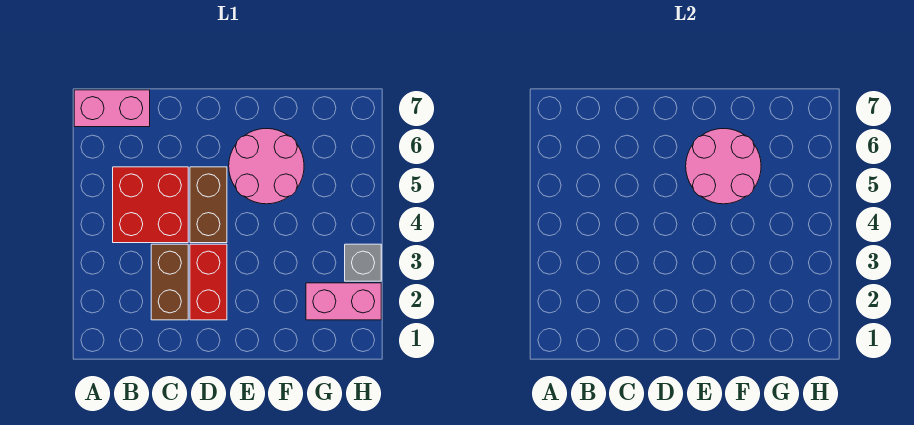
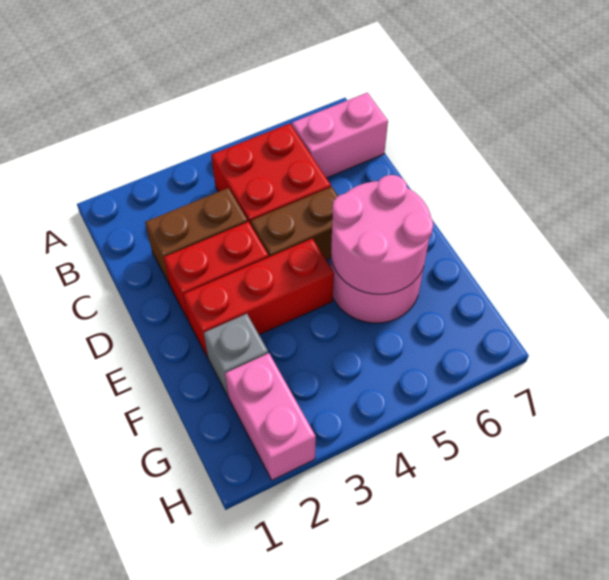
pink brick A7:B7 level 1 -> pink brick B6:B7 level 1
none -> red brick E2:E4 level 1
grey brick H3 level 1 -> grey brick F2 level 1

